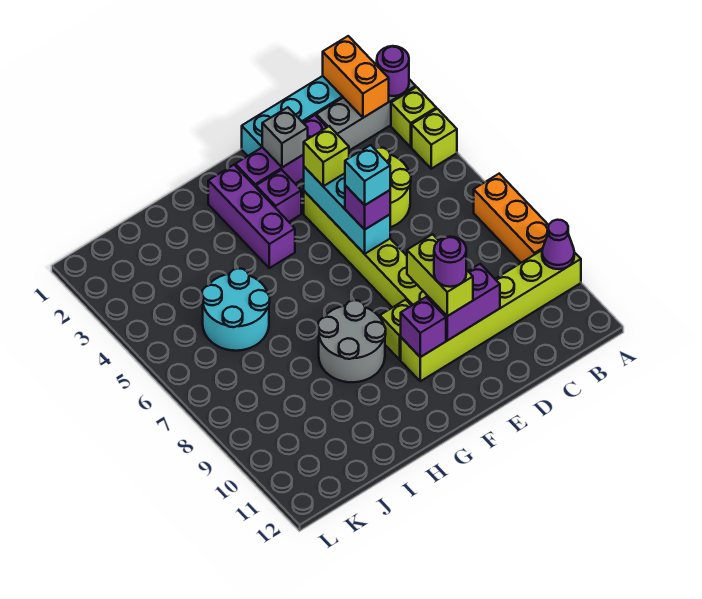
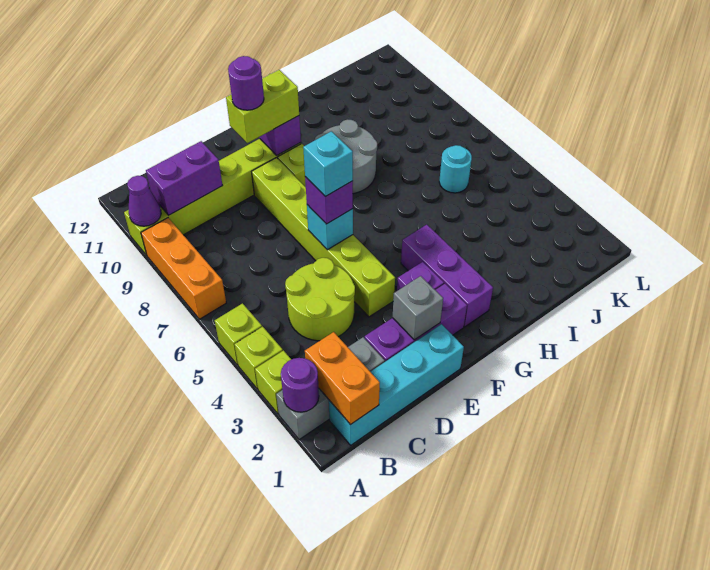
purple brick D10:E10 level 2 -> purple brick B10:C10 level 2
cyan brick E4:E6 level 2 -> cyan brick E6 level 2
lime brick E4 level 3 -> lime brick A5 level 1
lime brick E9:E10 level 3 -> lime brick E10:F10 level 3
cyan round brick I5:J6 level 1 -> cyan round brick J6 level 1

